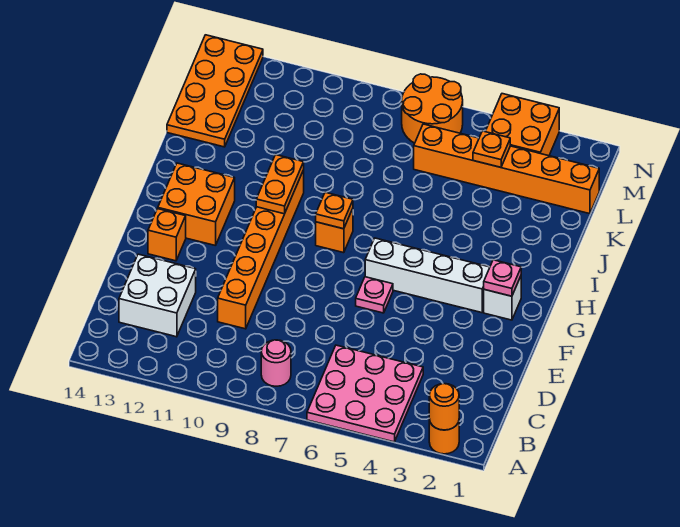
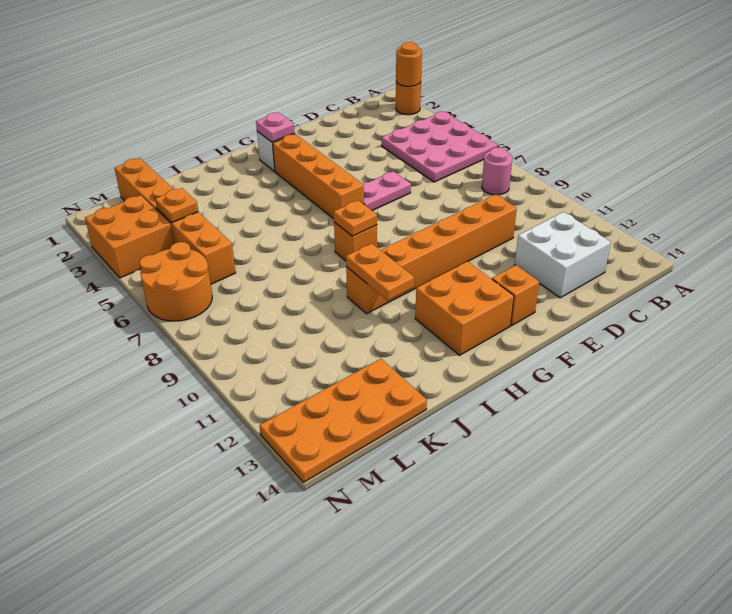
pink plate F6 level 1 -> pink plate E6:F6 level 1
white brick G3:G6 level 1 -> orange brick G3:G6 level 1
orange plate H10:I10 level 2 -> orange plate I10:I11 level 2

